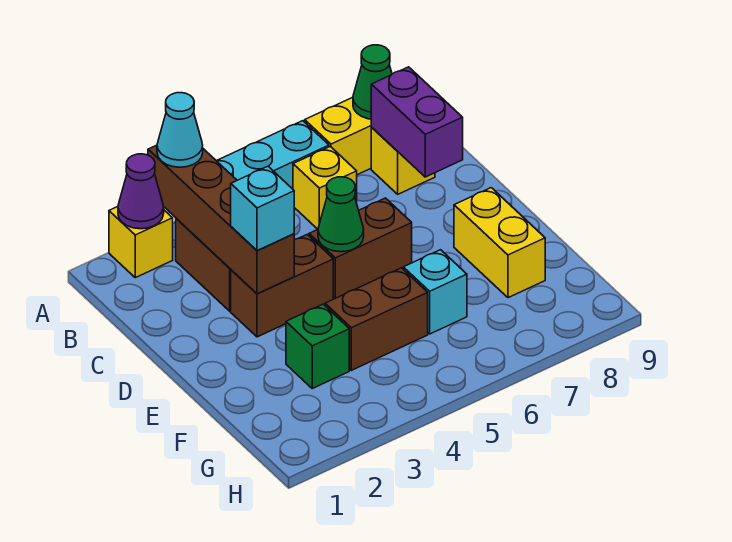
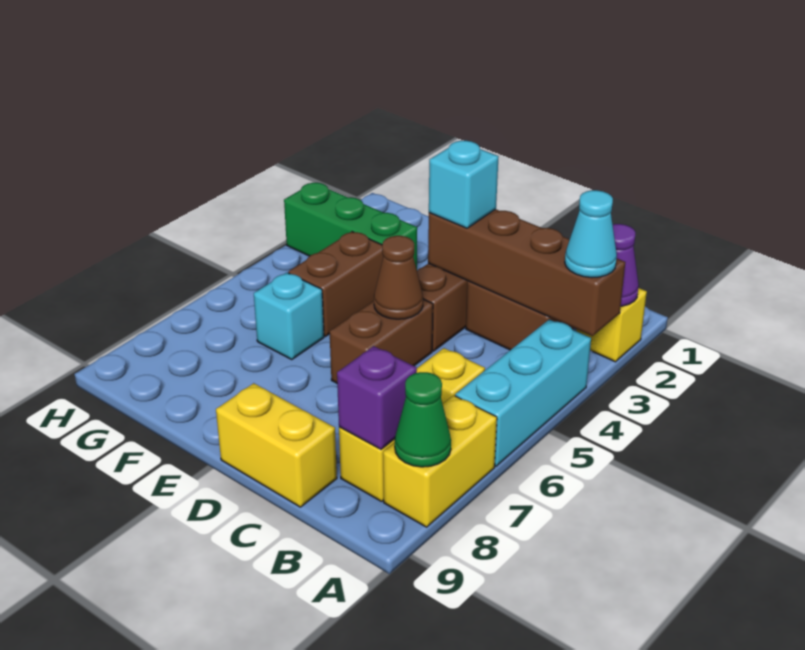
purple brick B8:C8 level 2 -> purple brick B8 level 2
green cone D5 level 2 -> brown cone D5 level 2
yellow brick E8:F8 level 1 -> yellow brick C9:D9 level 1
green brick F3 level 1 -> green brick F3:H3 level 1

